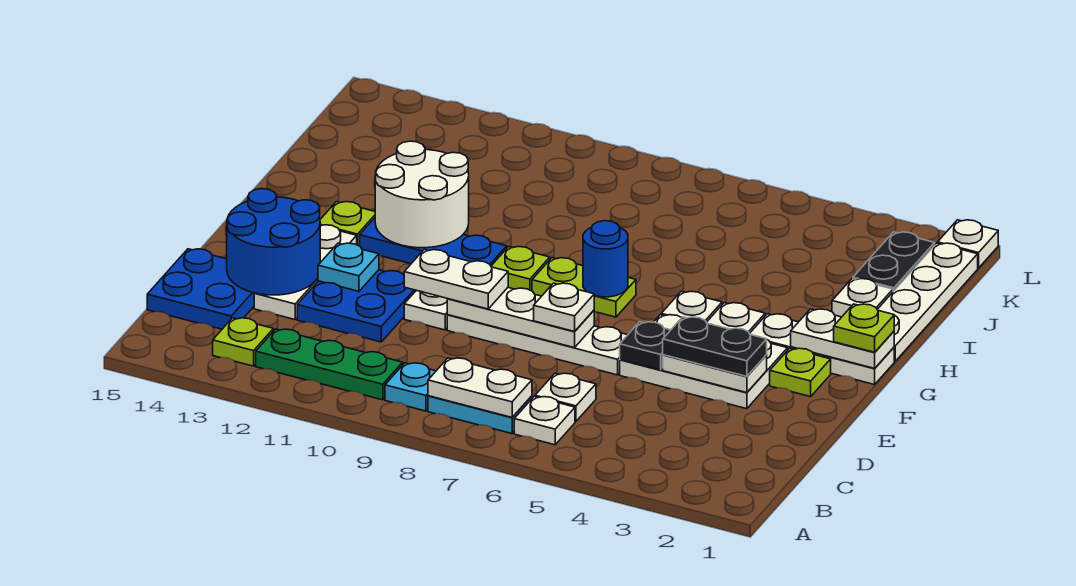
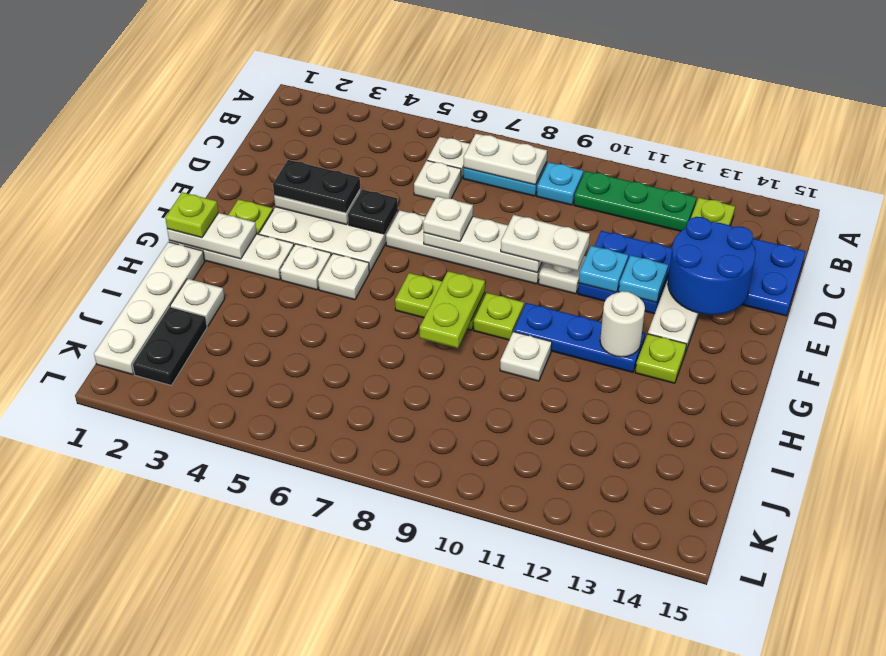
none -> cyan plate E11 level 2
blue round brick G7 level 2 -> none
none -> lime plate G8:H8 level 2
white round brick G11:H12 level 2 -> white round brick G12 level 2
white plate L1 level 1 -> white plate H10 level 1

